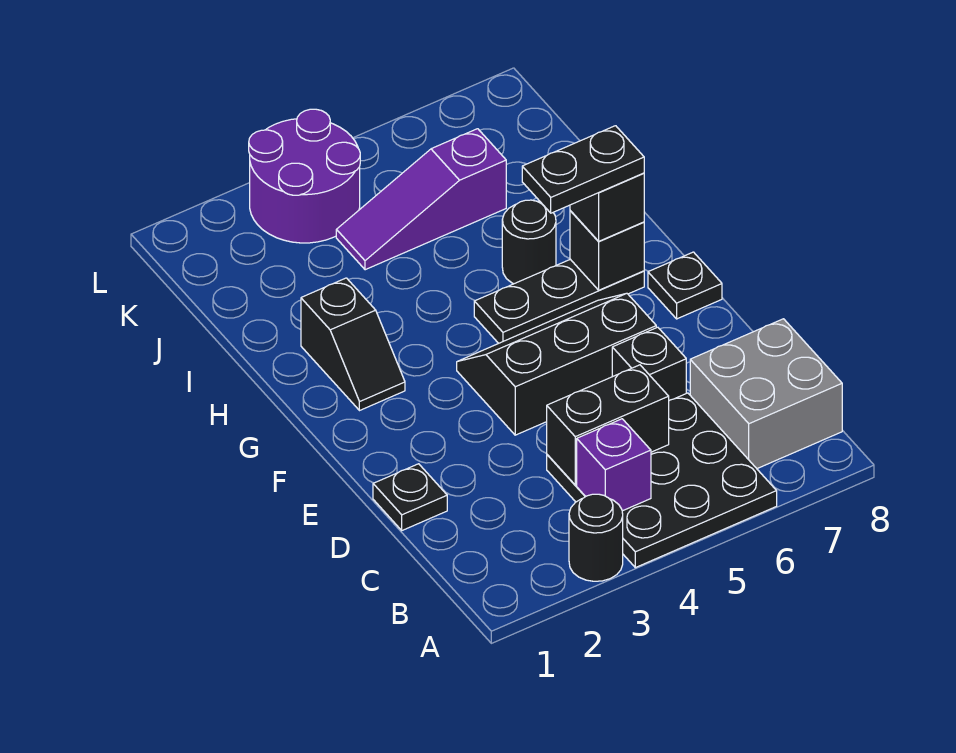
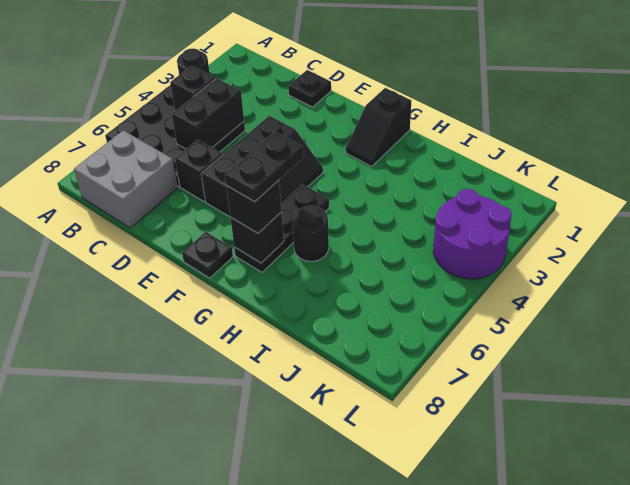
purple brick B4 level 2 -> black brick B4 level 2
black slope G2:H2 level 1 top H -> black slope G1:G2 level 1 top 1
purple slope J4:J6 level 1 top 6 -> none

